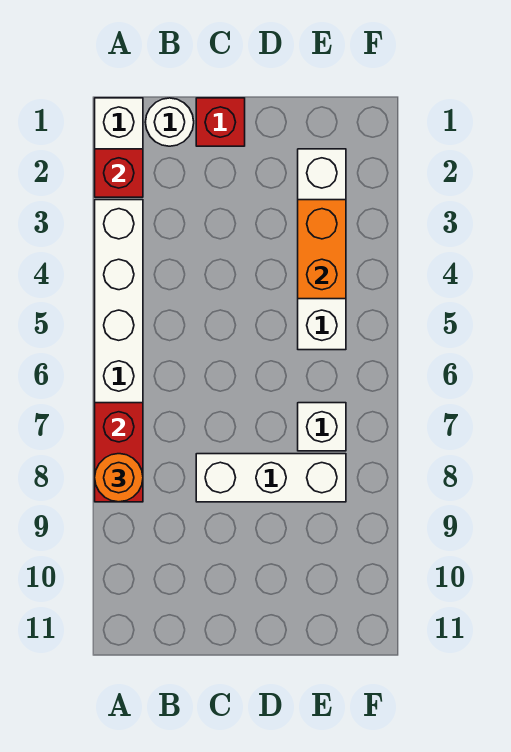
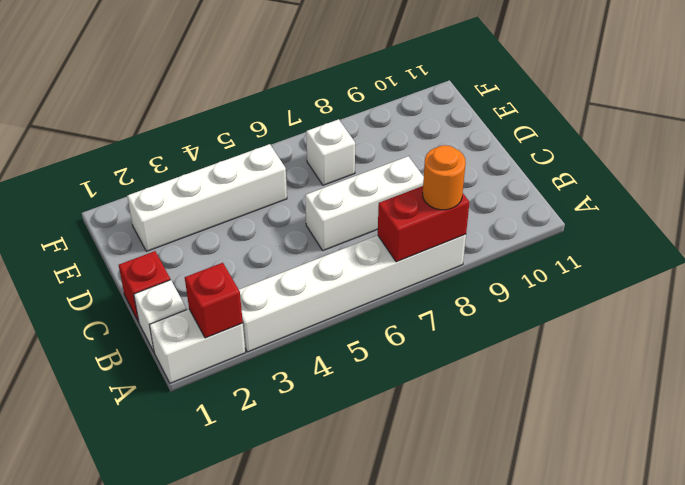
white round brick B1 level 1 -> white brick B1 level 1
white brick C8:E8 level 1 -> white brick C6:C8 level 1
orange brick E3:E4 level 2 -> none

